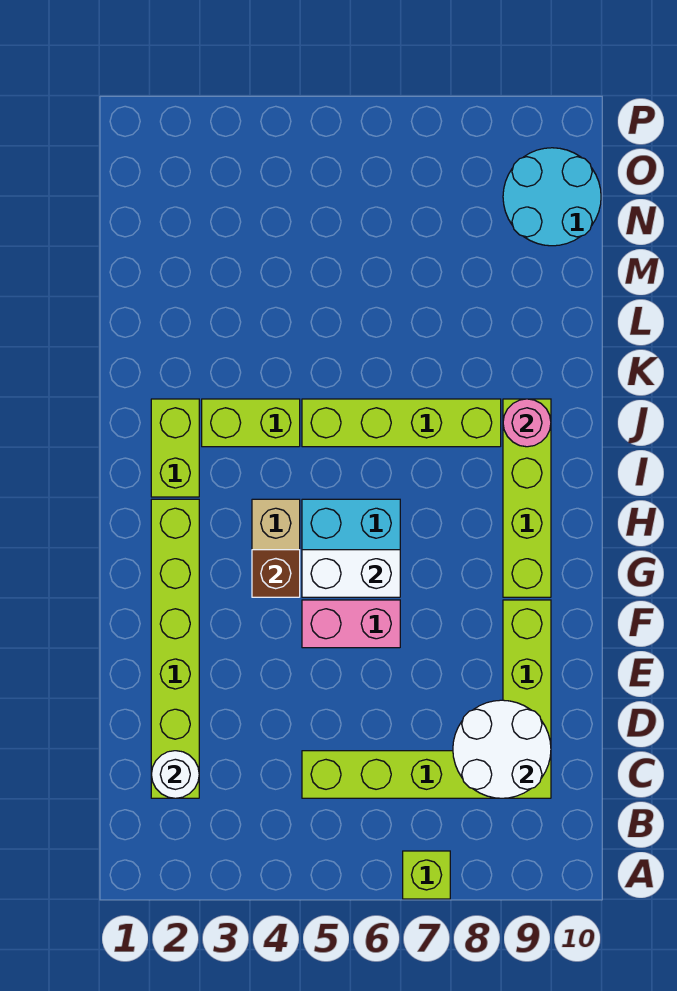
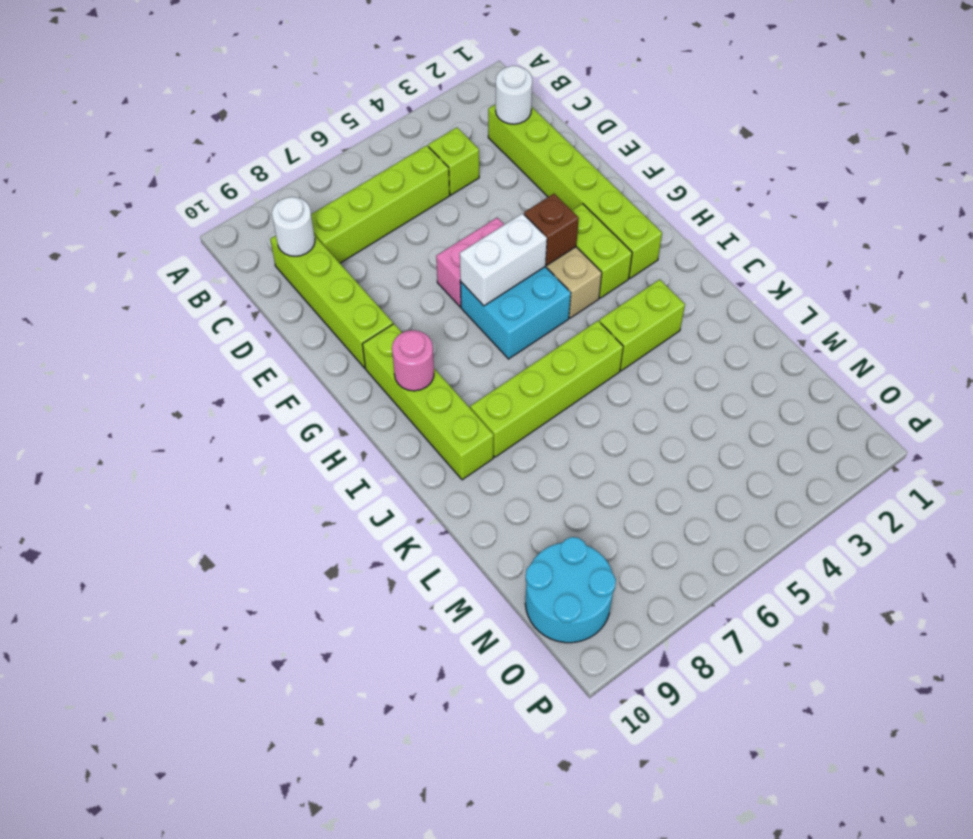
lime brick A7 level 1 -> lime brick C4 level 1
white round brick C8:D9 level 2 -> white round brick C9 level 2
lime brick I2:J2 level 1 -> lime brick G3:H3 level 1
pink round brick J9 level 2 -> pink round brick H9 level 2

